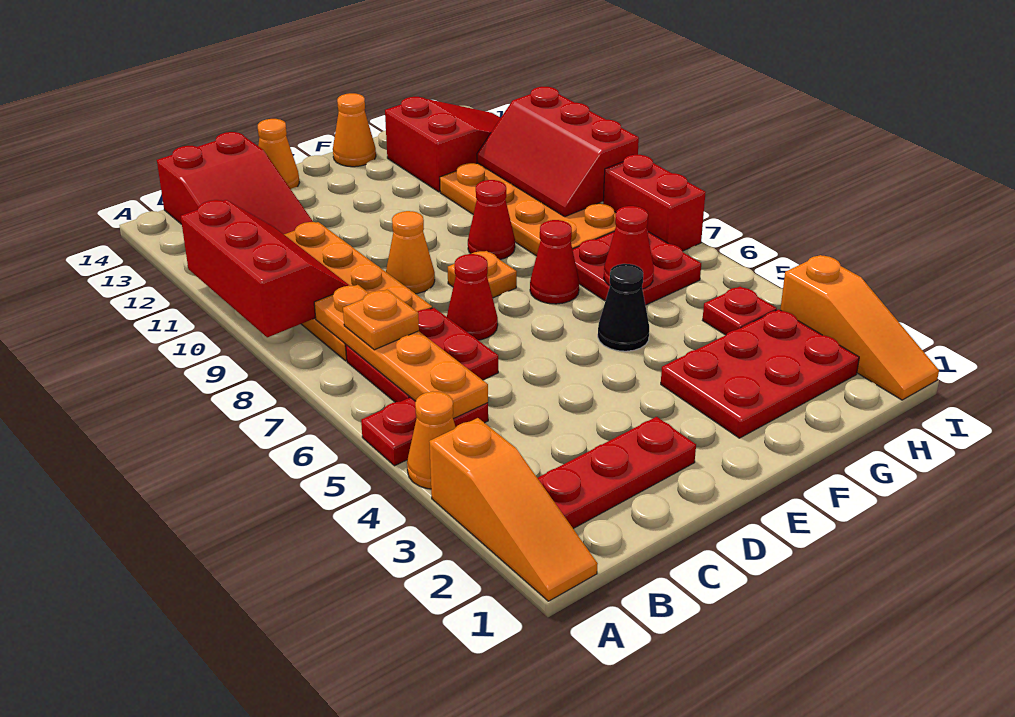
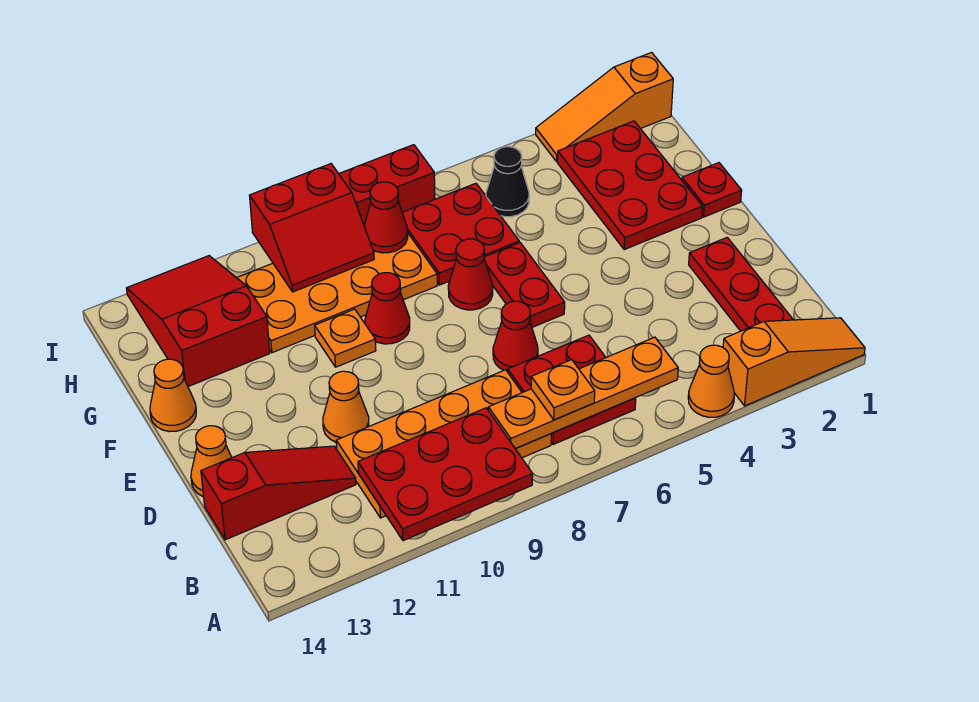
red plate A5:B5 level 1 -> red plate E6:F6 level 1
red slope A9:B11 level 2 top A -> red plate A9:B11 level 2
red slope B12:C14 level 1 top 14 -> red slope C12:C14 level 1 top 14
orange cone D9 level 1 -> orange cone D11 level 1
orange plate E8 level 1 -> orange plate F10 level 1
black cone F5 level 1 -> black cone H5 level 1
red cone G6 level 2 -> red cone H8 level 2
red plate H4 level 1 -> red plate F1 level 1
red slope H9:I11 level 2 top I -> red slope H9:I10 level 2 top I
orange slope I1:I3 level 1 top 3 -> orange slope I1:I3 level 1 top 1

